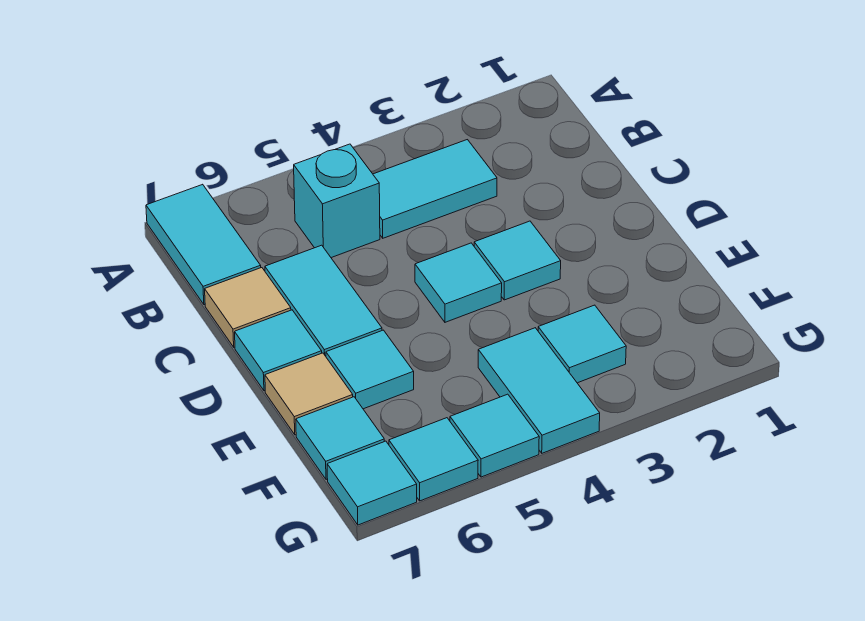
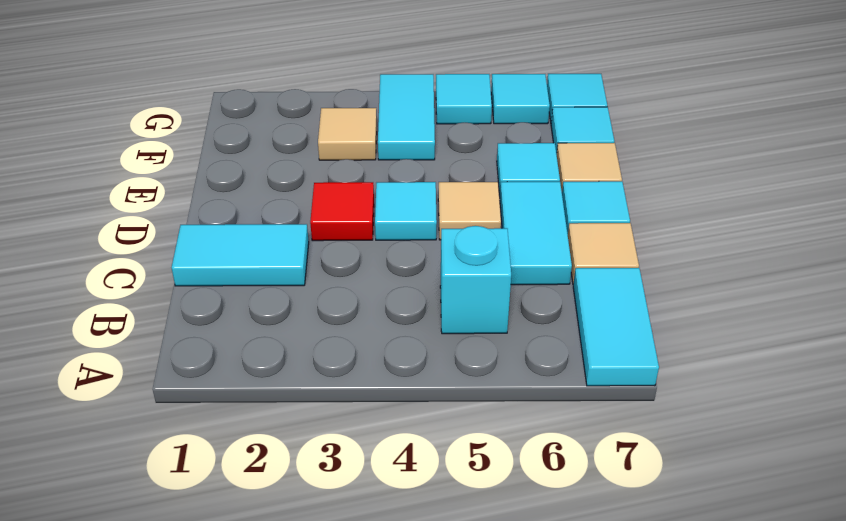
cyan tile B3:B4 level 1 -> cyan tile C1:C2 level 1
cyan tile D3 level 1 -> red tile D3 level 1
none -> tan tile D5 level 1
cyan tile F3 level 1 -> tan tile F3 level 1

